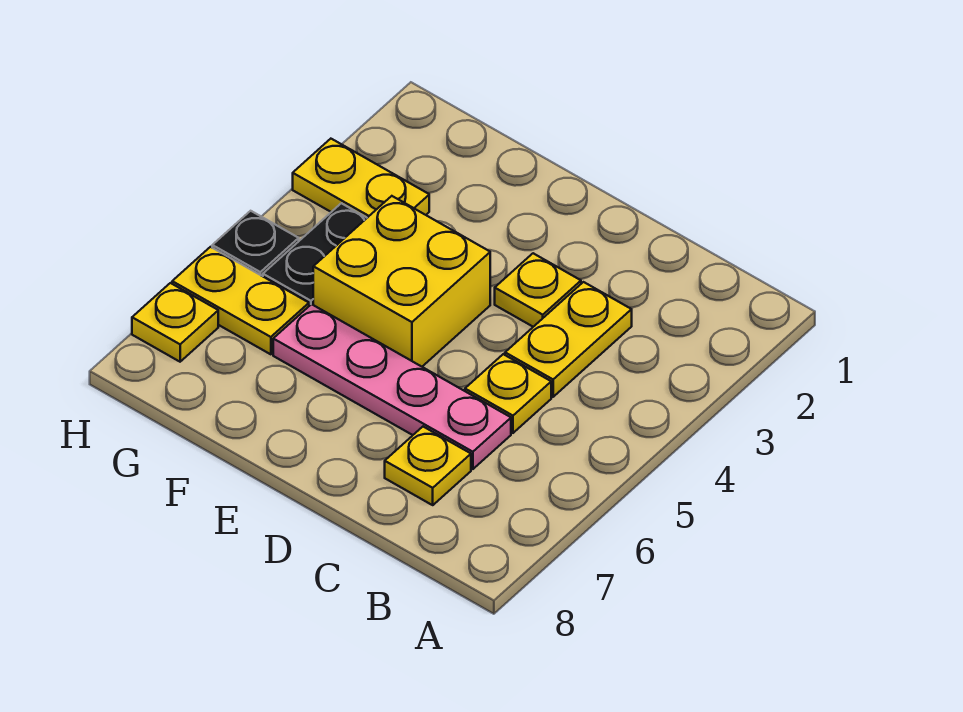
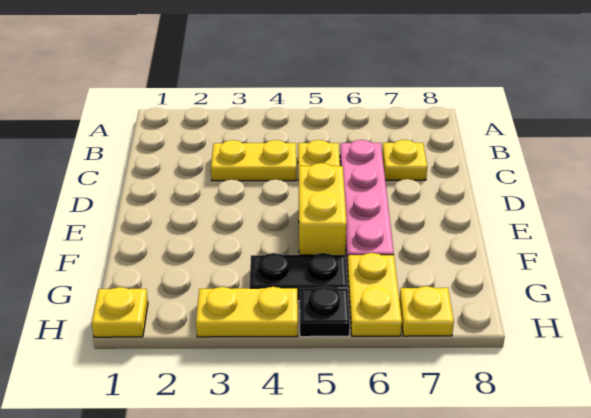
yellow plate D3 level 1 -> yellow plate H1 level 1
yellow brick E4:F5 level 1 -> yellow brick E5:F5 level 1
yellow plate G3:H3 level 1 -> yellow plate H3:H4 level 1

